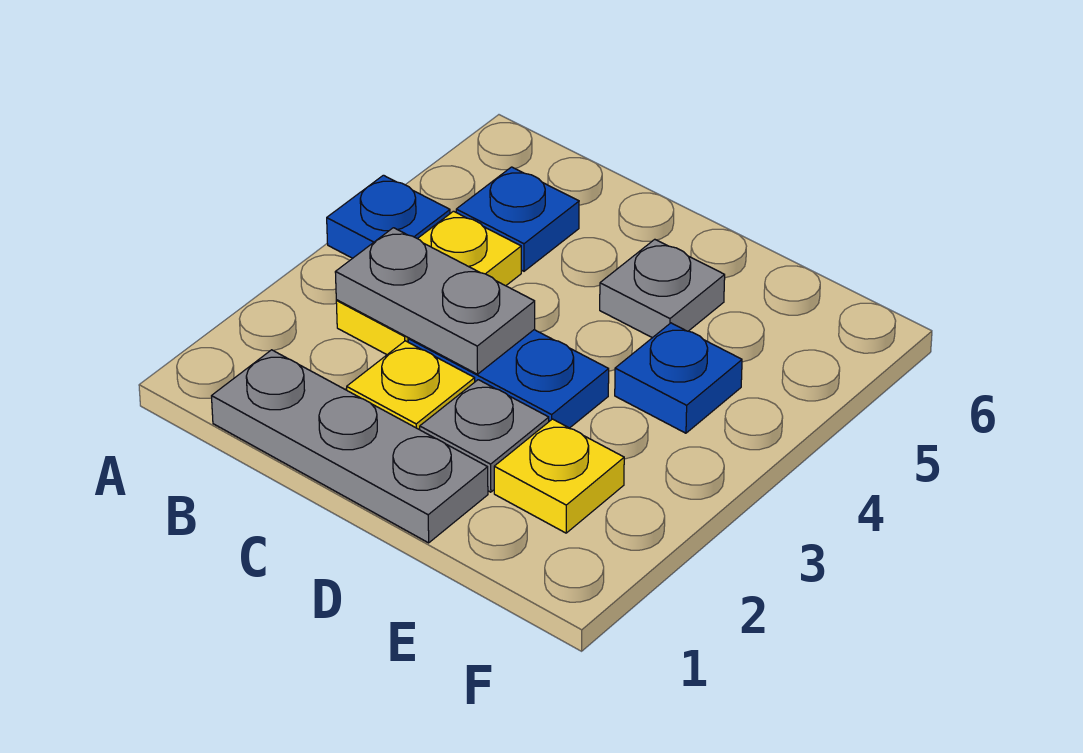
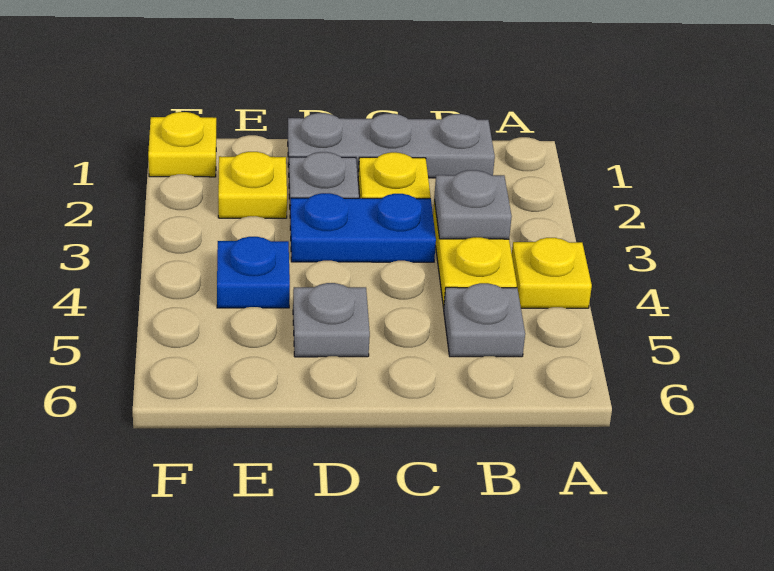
blue plate A4 level 1 -> yellow plate A4 level 1
grey plate B3:C3 level 2 -> grey plate B3 level 2
blue plate B5 level 1 -> grey plate B5 level 1
none -> yellow plate F1 level 1

